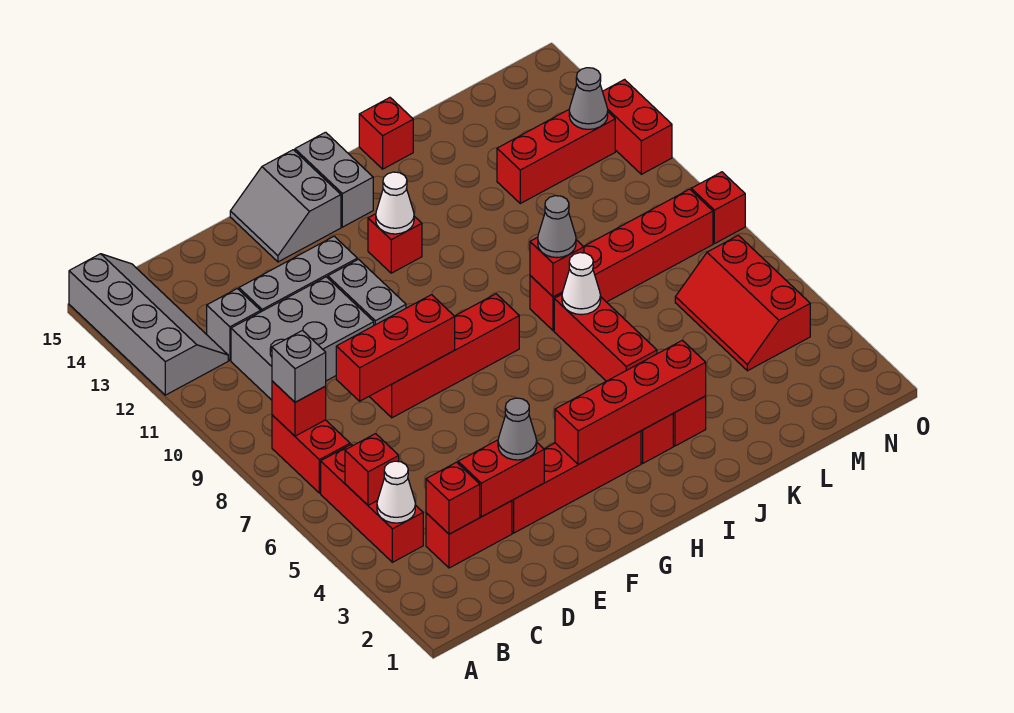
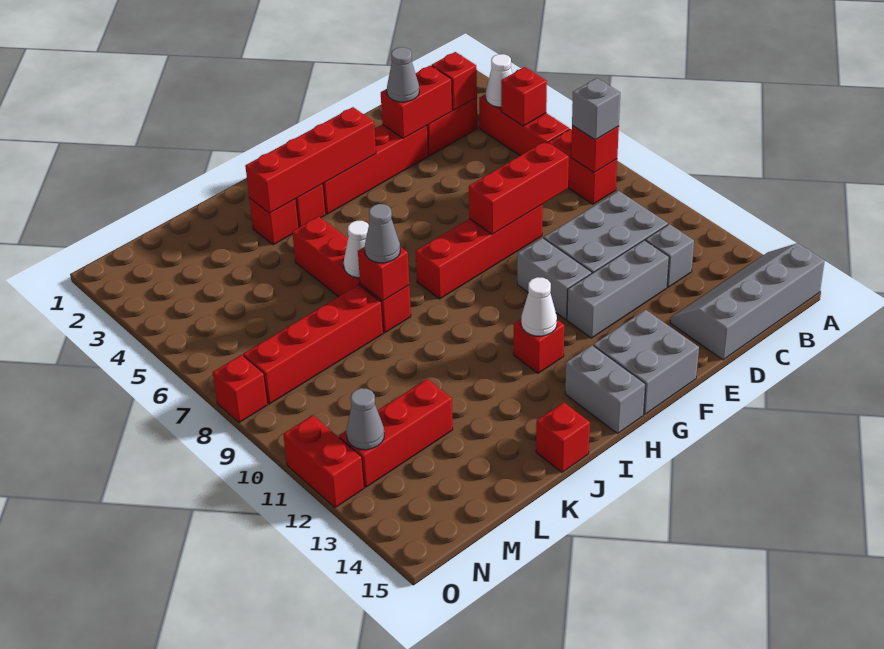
grey slope A12:B15 level 1 top A -> grey slope A14:D15 level 1 top 15
grey slope F14:G15 level 1 top G -> grey brick F14:G15 level 1
red slope M4:N6 level 1 top N -> none

